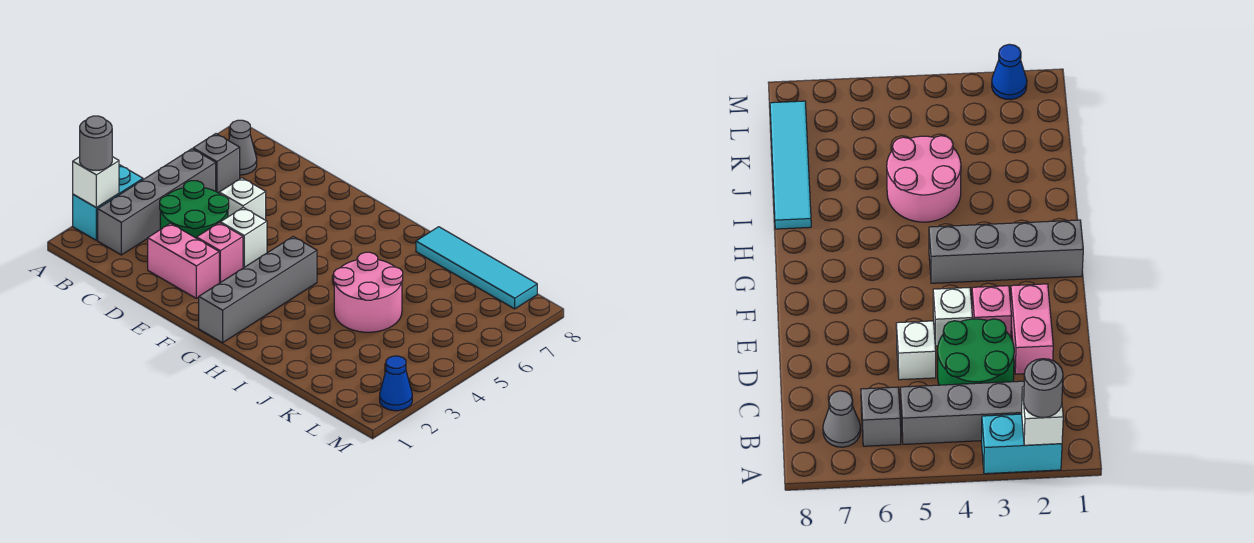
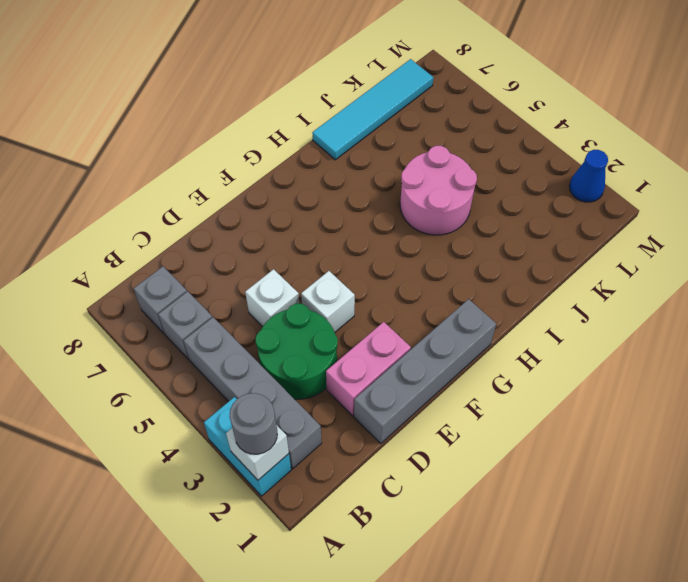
grey cone B7 level 1 -> grey brick B7 level 1
pink brick E3 level 1 -> none
grey brick G1:G4 level 1 -> grey brick D1:G1 level 1

